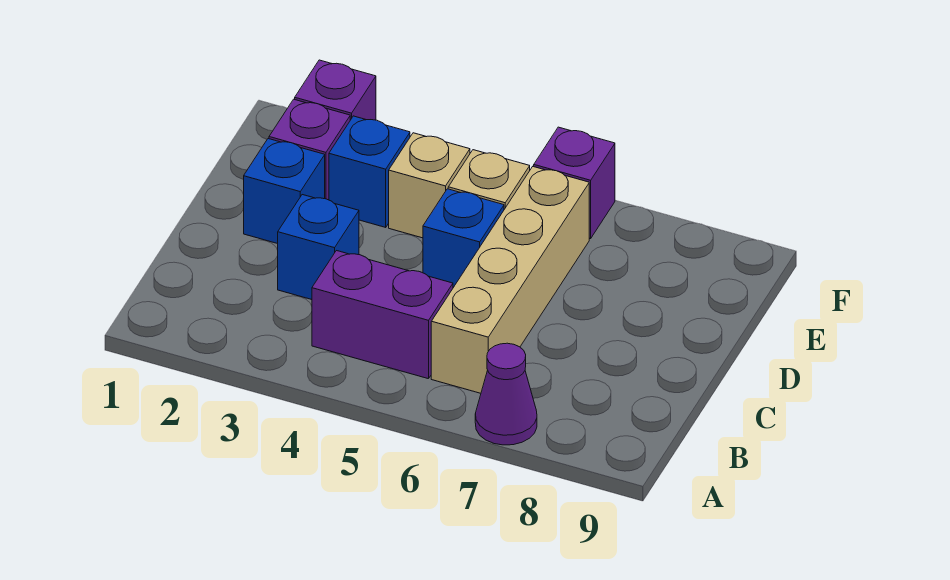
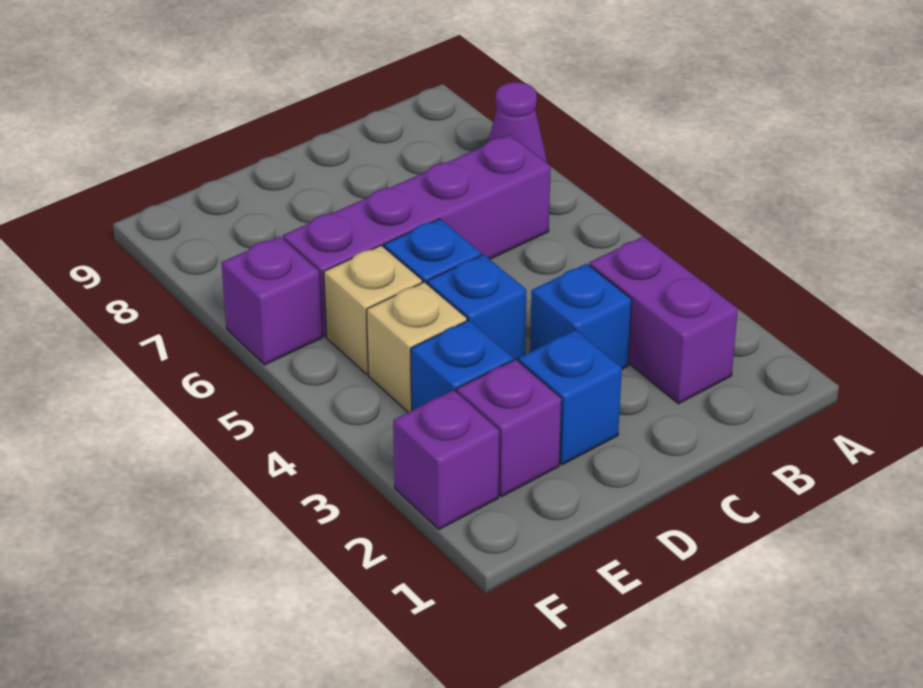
purple brick B4:B5 level 1 -> purple brick B2:B3 level 1
tan brick B6:E6 level 1 -> purple brick B6:E6 level 1
none -> blue brick D4 level 1

